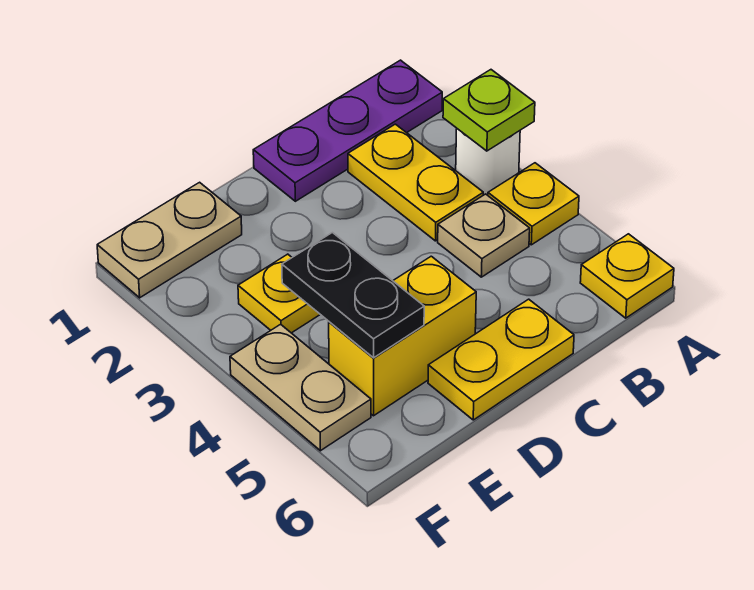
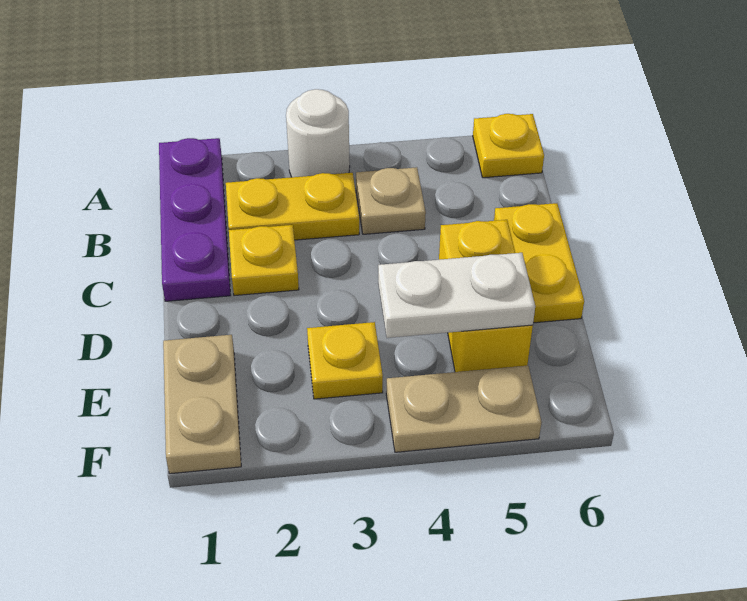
lime plate A3 level 2 -> none
yellow plate A4 level 1 -> yellow plate C2 level 1
black plate E4:E5 level 2 -> white plate E4:E5 level 2

